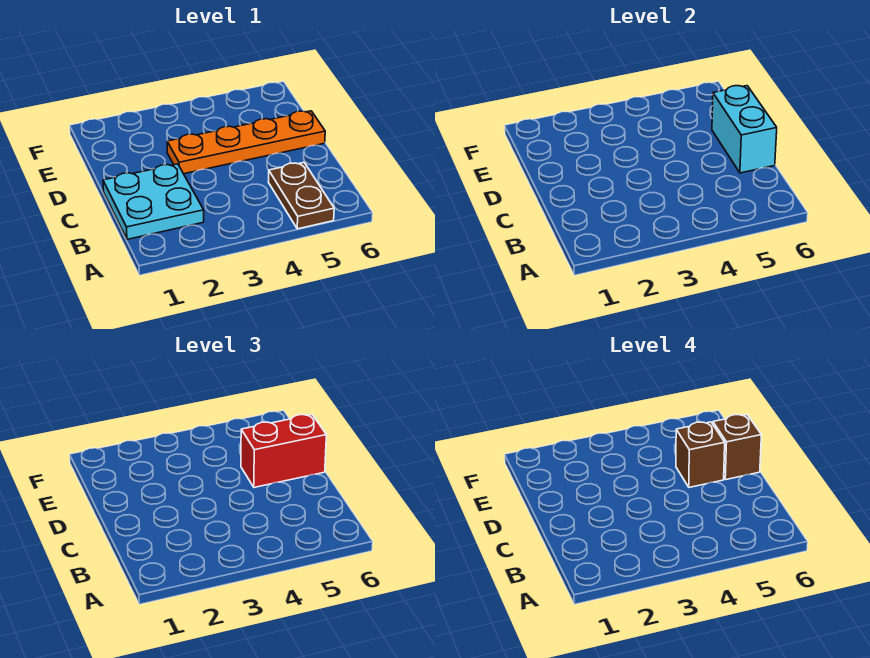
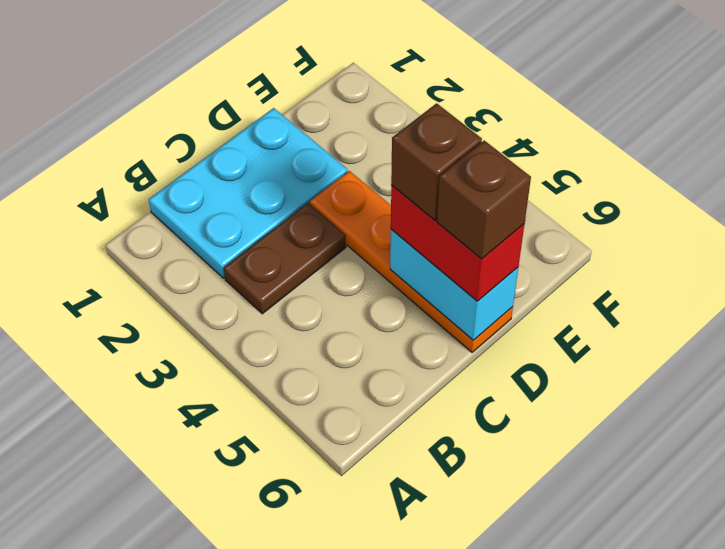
brown plate A5:B5 level 1 -> brown plate B3:C3 level 1
cyan plate B1:C2 level 1 -> cyan plate B1:D2 level 1
cyan brick C6:D6 level 2 -> cyan brick D5:D6 level 2

